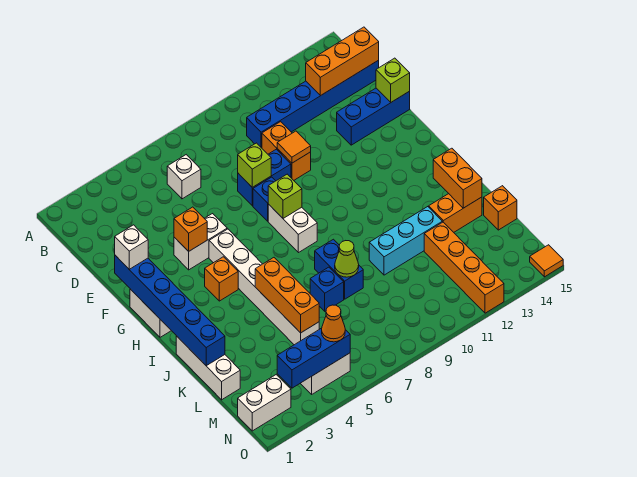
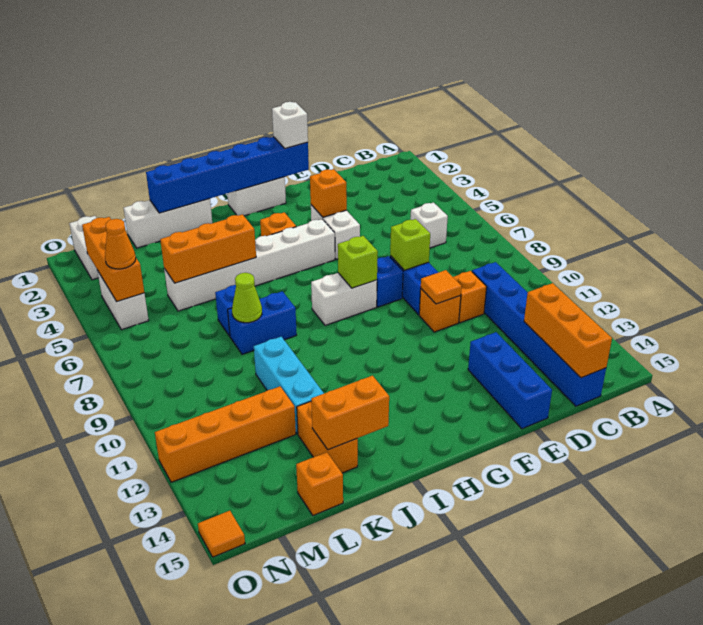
lime brick E15 level 2 -> none
blue brick N3:N5 level 2 -> orange brick N3:N5 level 2

